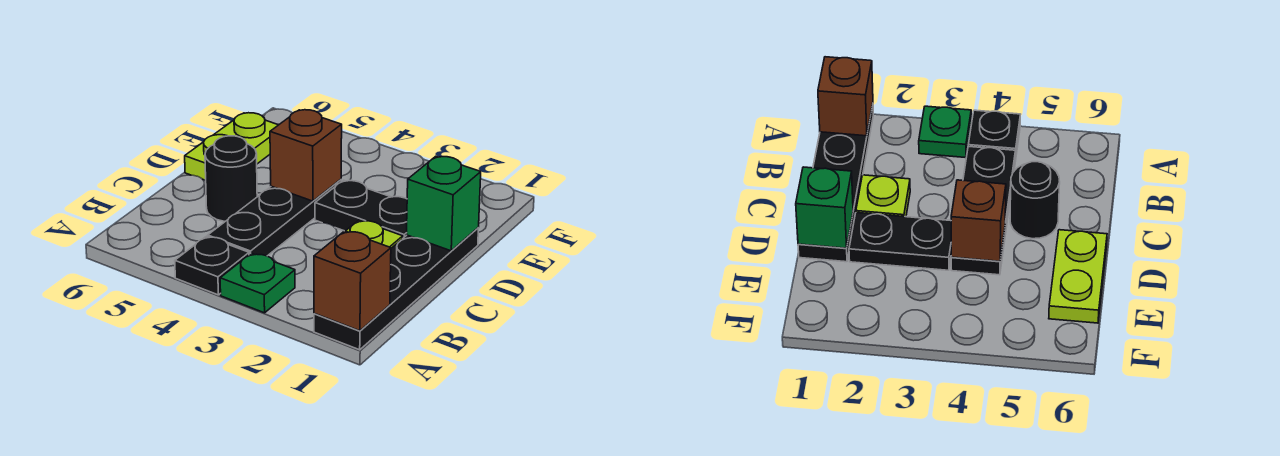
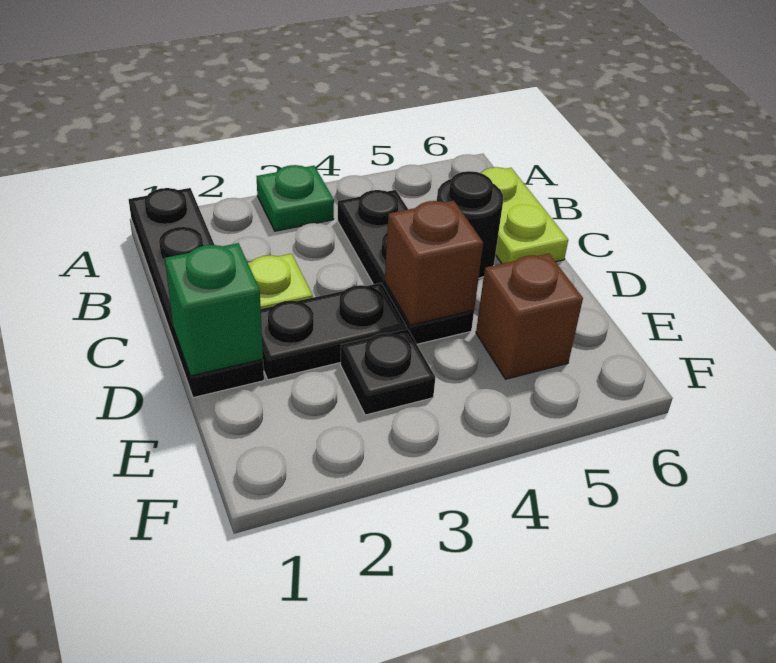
brown brick A1 level 2 -> brown brick E5 level 1
black plate A4 level 1 -> black plate E3 level 1
lime plate D6:E6 level 1 -> lime plate B6:C6 level 1

